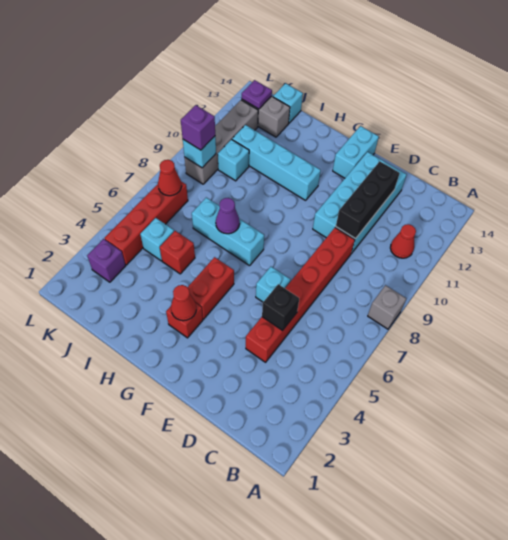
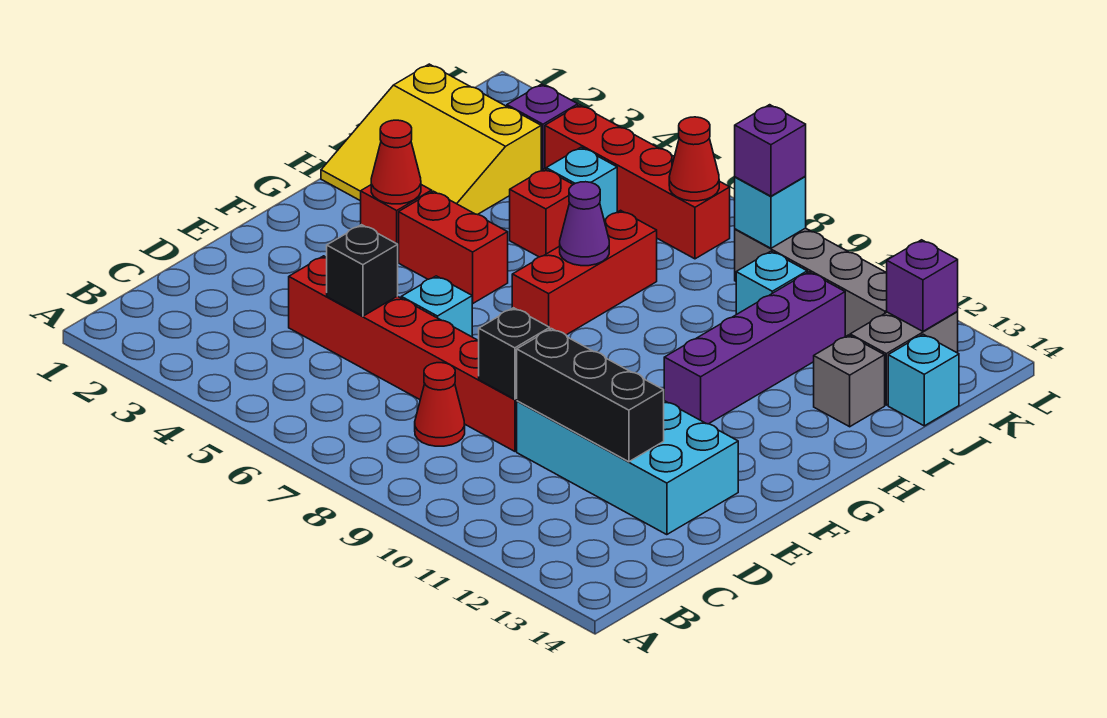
grey brick A8 level 1 -> grey brick I13 level 1
red cone B11 level 1 -> red cone C8 level 1
none -> black brick D9 level 2
cyan brick F13:F14 level 1 -> none
cyan brick G7:I7 level 1 -> red brick G7:I7 level 1
cyan brick G11:J11 level 1 -> purple brick G11:J11 level 1
none -> yellow slope H1:J3 level 1 top J
purple plate K13 level 2 -> purple brick K13 level 2

